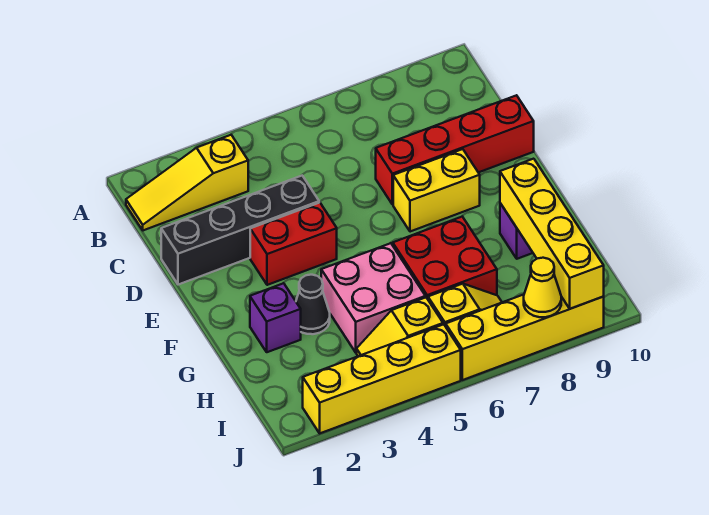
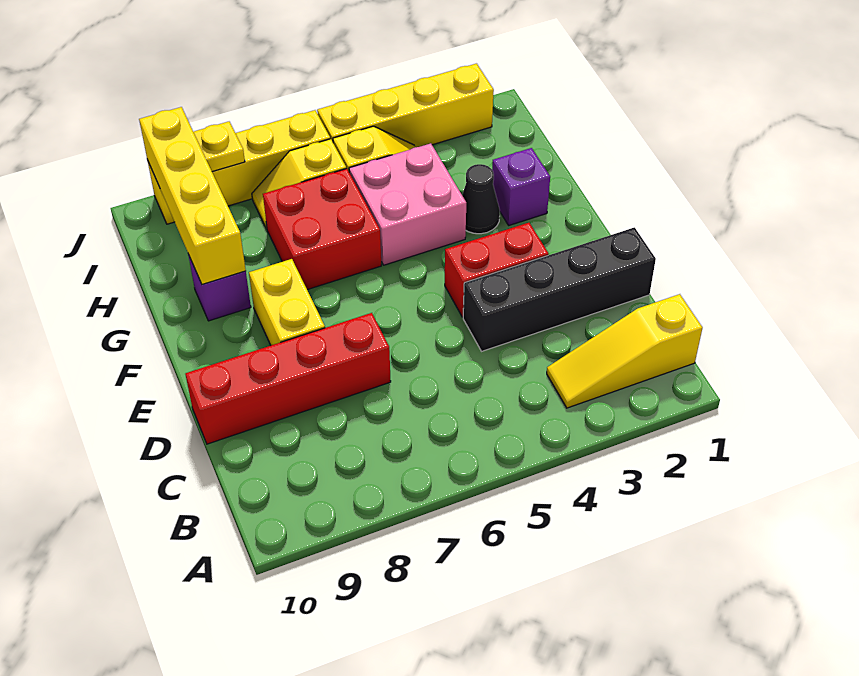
yellow slope B1:B3 level 1 top 3 -> yellow slope B1:B3 level 1 top 1
yellow brick E7:E8 level 1 -> yellow brick E8:F8 level 1
yellow cone J8 level 2 -> yellow plate J8 level 2

